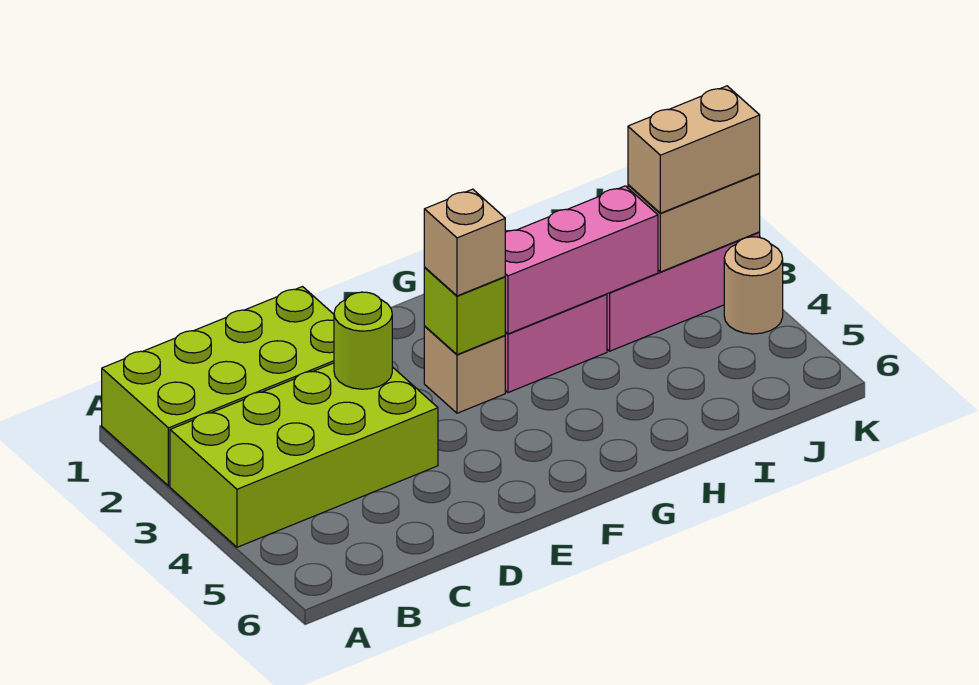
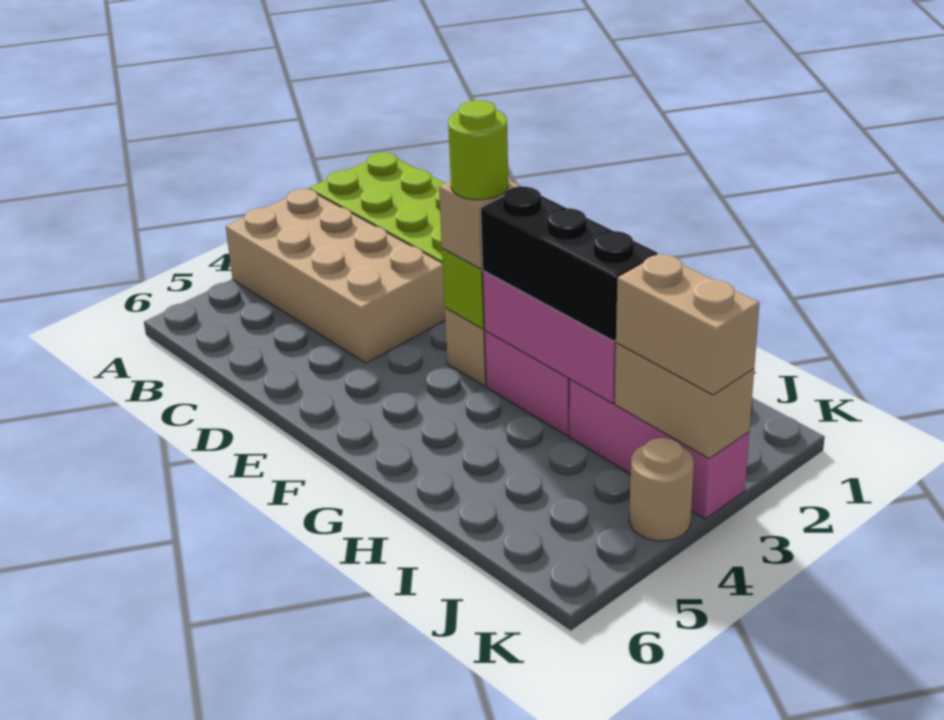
lime brick A3:D4 level 1 -> tan brick A3:D4 level 1
lime round brick D3 level 2 -> lime round brick F3 level 4
none -> black brick G3:I3 level 3

